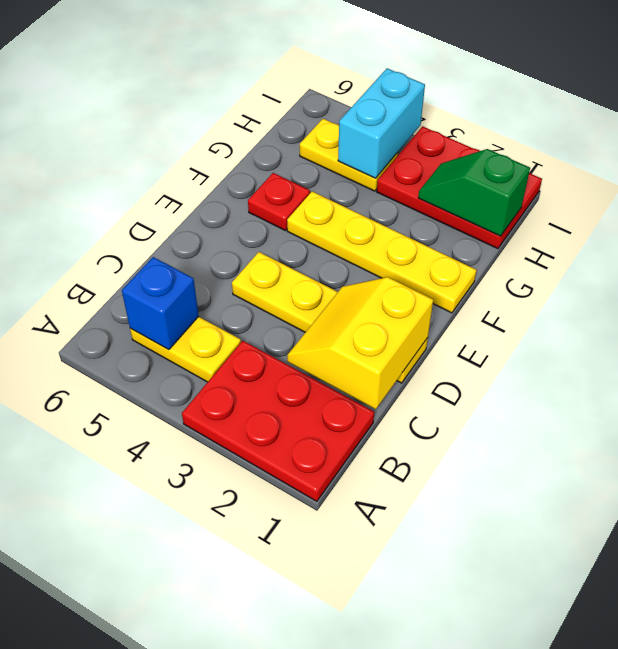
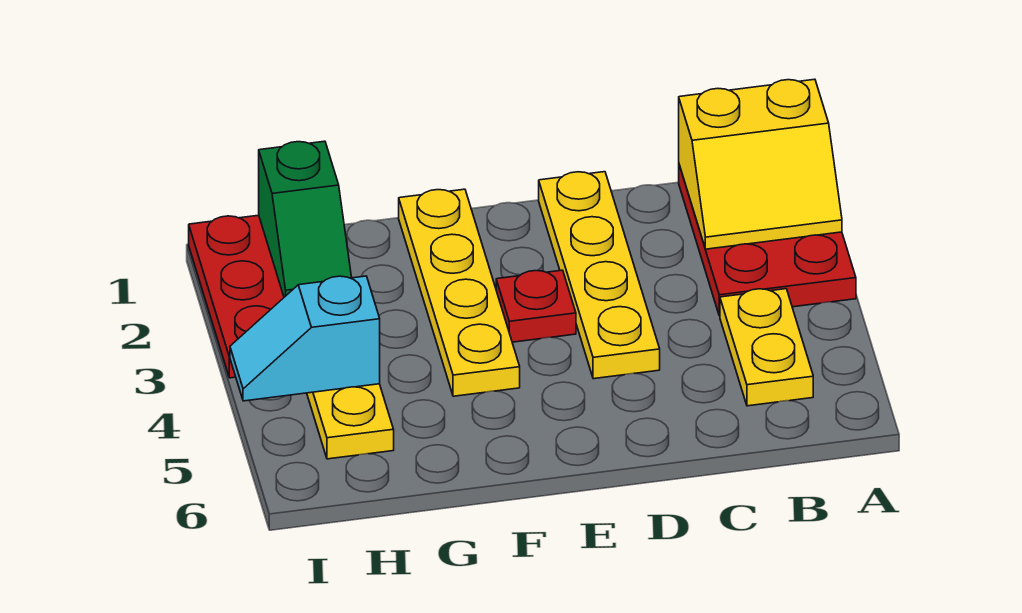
blue brick B5 level 2 -> none
yellow slope C1:D2 level 2 top 1 -> yellow slope A1:B2 level 2 top 1
red plate F5 level 1 -> red plate E3 level 1
cyan brick H4:I4 level 2 -> cyan slope H4:I4 level 2 top H

